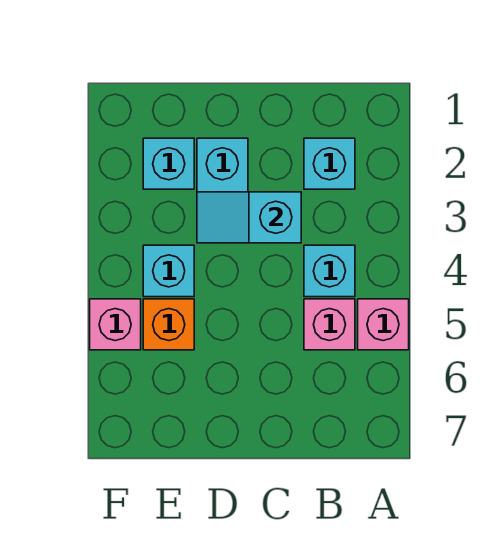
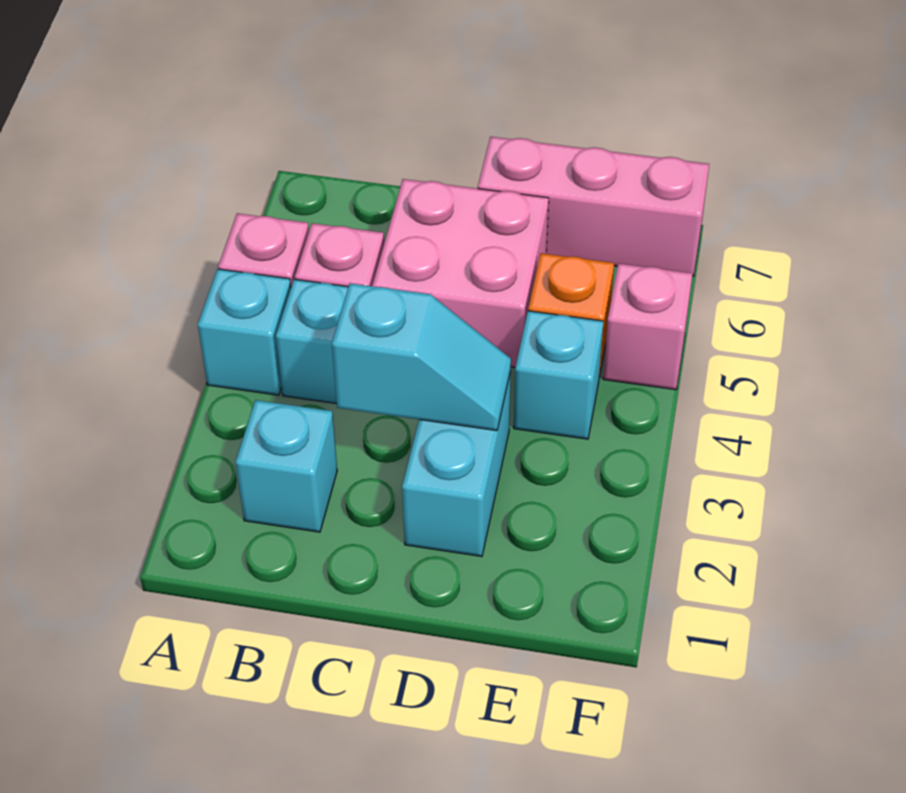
none -> pink brick C5:D6 level 1
none -> pink brick D7:F7 level 1
cyan brick E2 level 1 -> cyan brick A4 level 1

